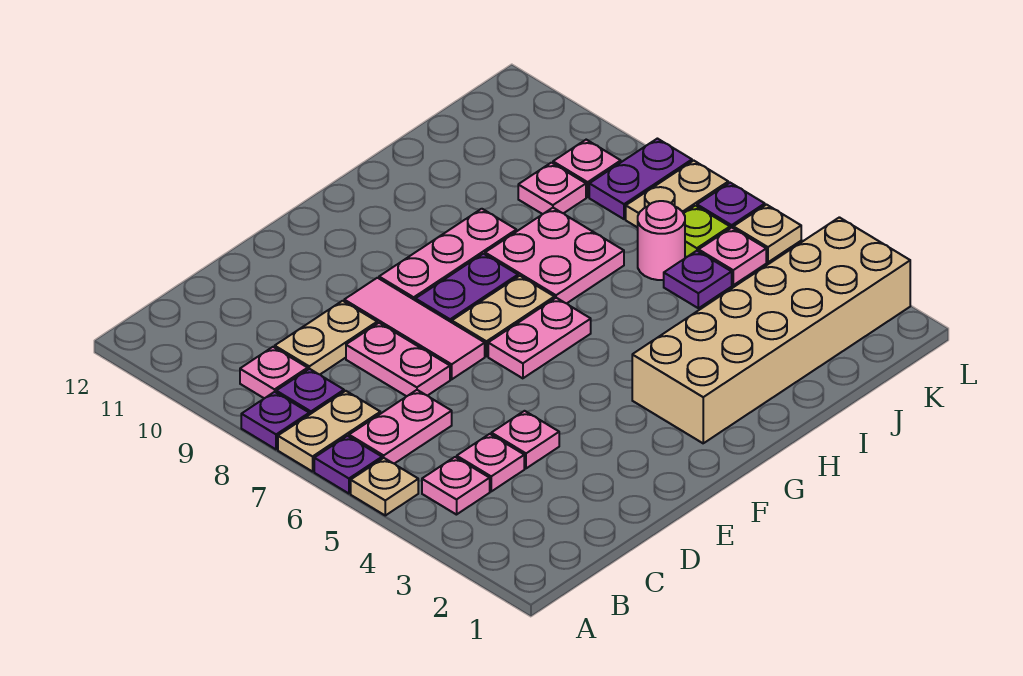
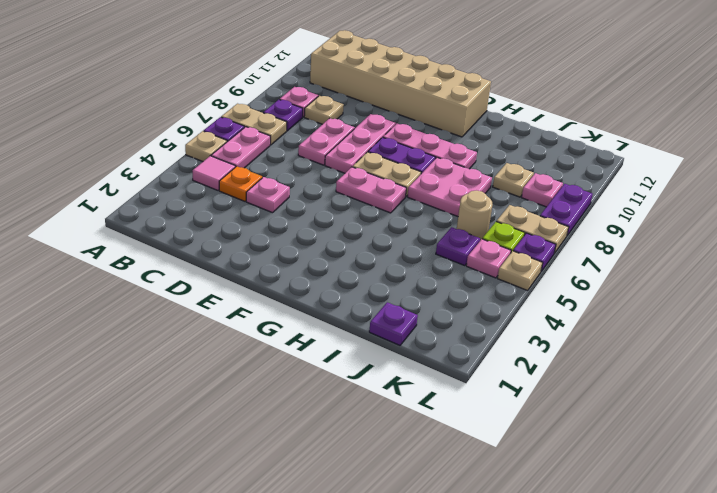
purple plate A8 level 1 -> purple plate J1 level 1
pink plate B4 level 1 -> pink tile B4 level 1
pink plate B6:C6 level 1 -> pink plate B5:B6 level 1
pink plate C4 level 1 -> orange plate C4 level 1
tan plate C9:D9 level 1 -> tan plate C9 level 1
pink tile E7:E9 level 1 -> pink plate E7:E9 level 1
tan brick G2:L3 level 1 -> tan brick B11:G12 level 1
pink round brick J6 level 1 -> tan round brick J6 level 1
pink plate J9 level 1 -> tan plate J9 level 1
purple plate K8:L8 level 1 -> purple plate L8:L9 level 1

